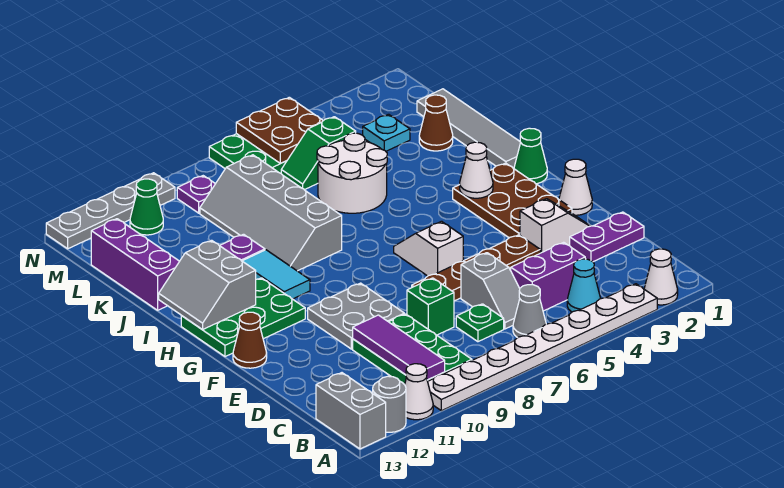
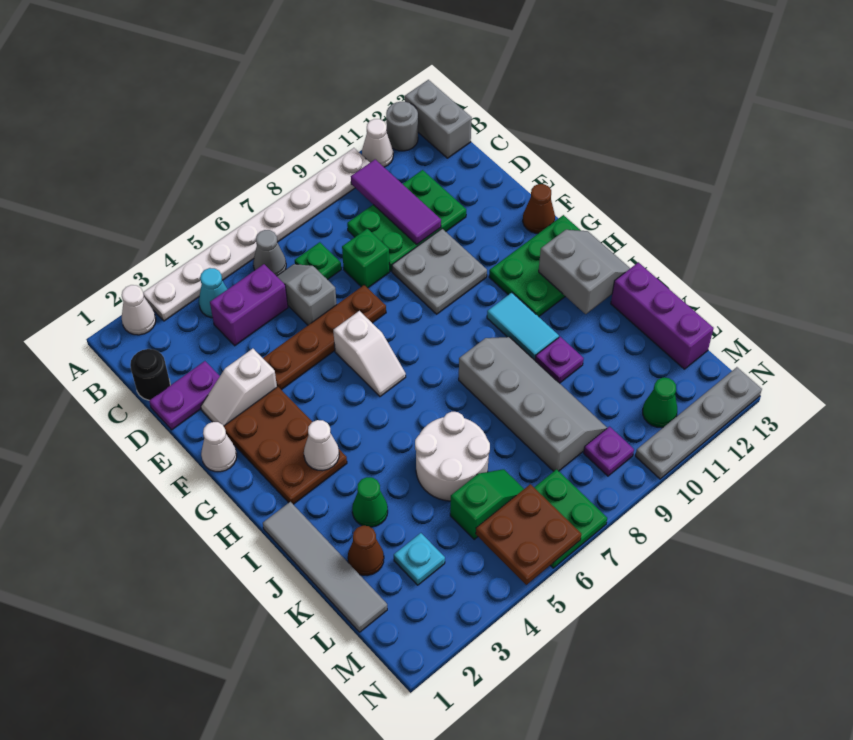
green plate B9:D10 level 1 -> green plate C9:D11 level 1
none -> black round brick C1 level 1
green cone H1 level 1 -> green cone J3 level 1

